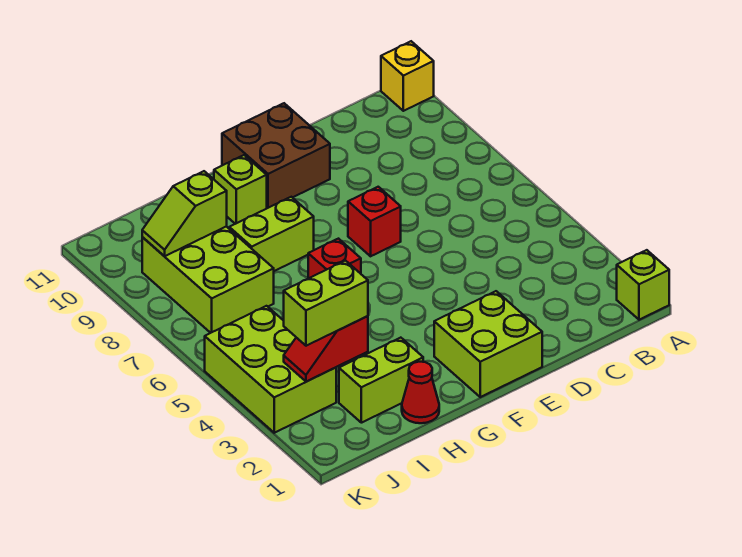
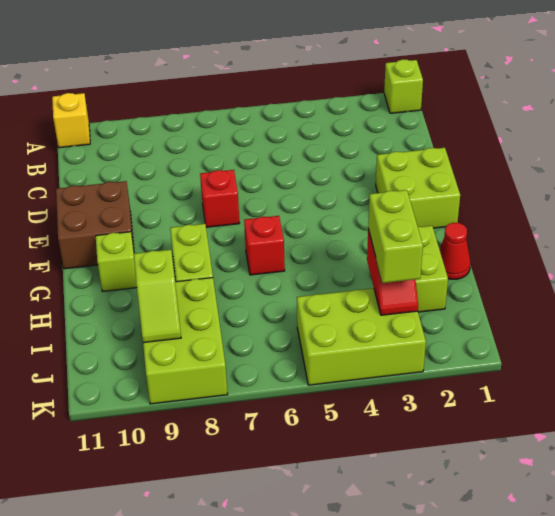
lime brick I7:J9 level 1 -> lime brick I8:K9 level 1

